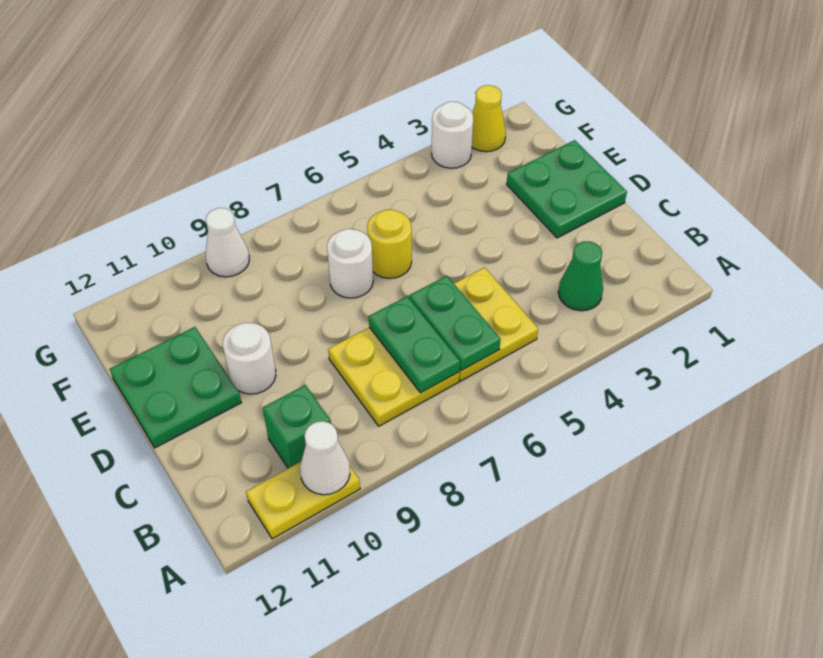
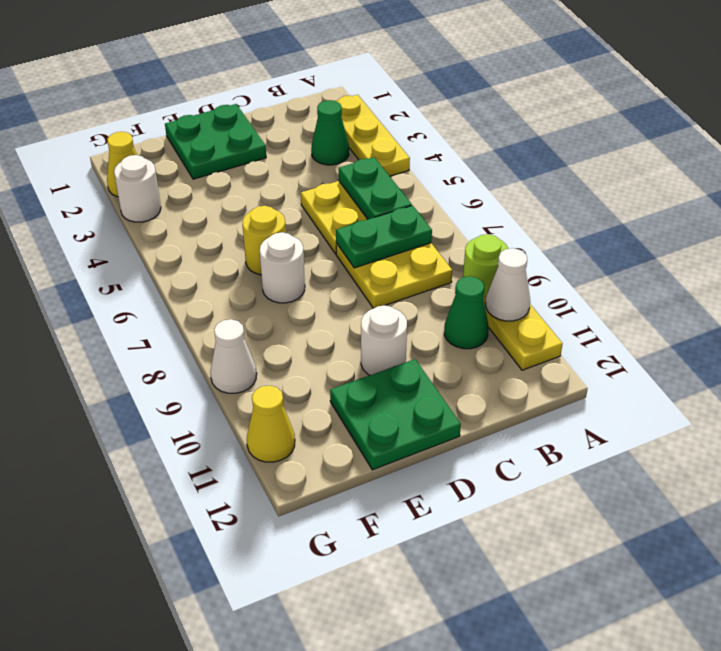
none -> yellow plate A2:A4 level 1
none -> lime round brick A9 level 1
green plate B6:C6 level 2 -> green plate B5:B6 level 2
green brick B10 level 1 -> green cone B10 level 1
none -> yellow cone G11 level 1

